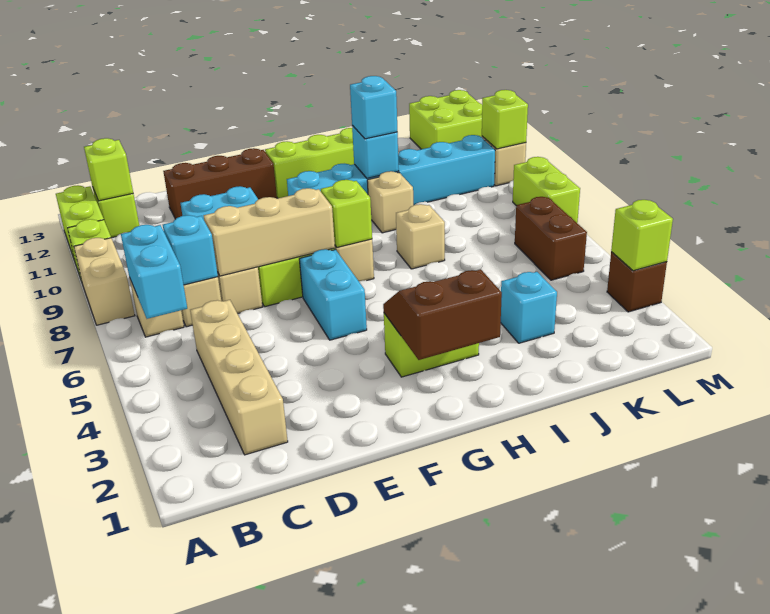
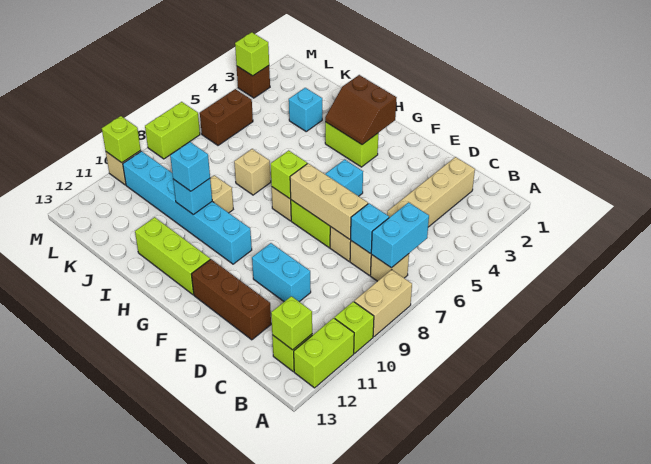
lime brick L12:M13 level 1 -> none

